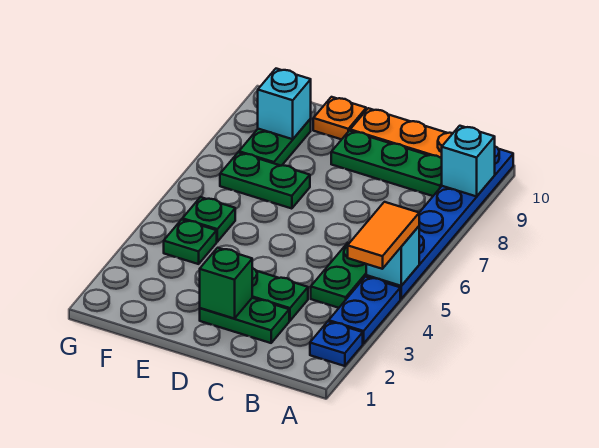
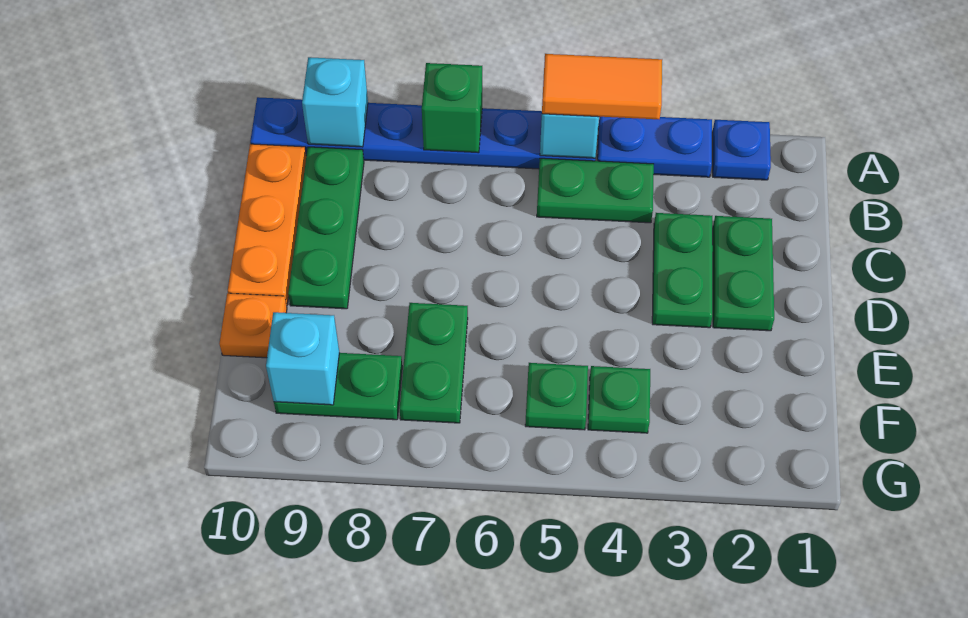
green brick D2 level 2 -> green brick A7 level 2

